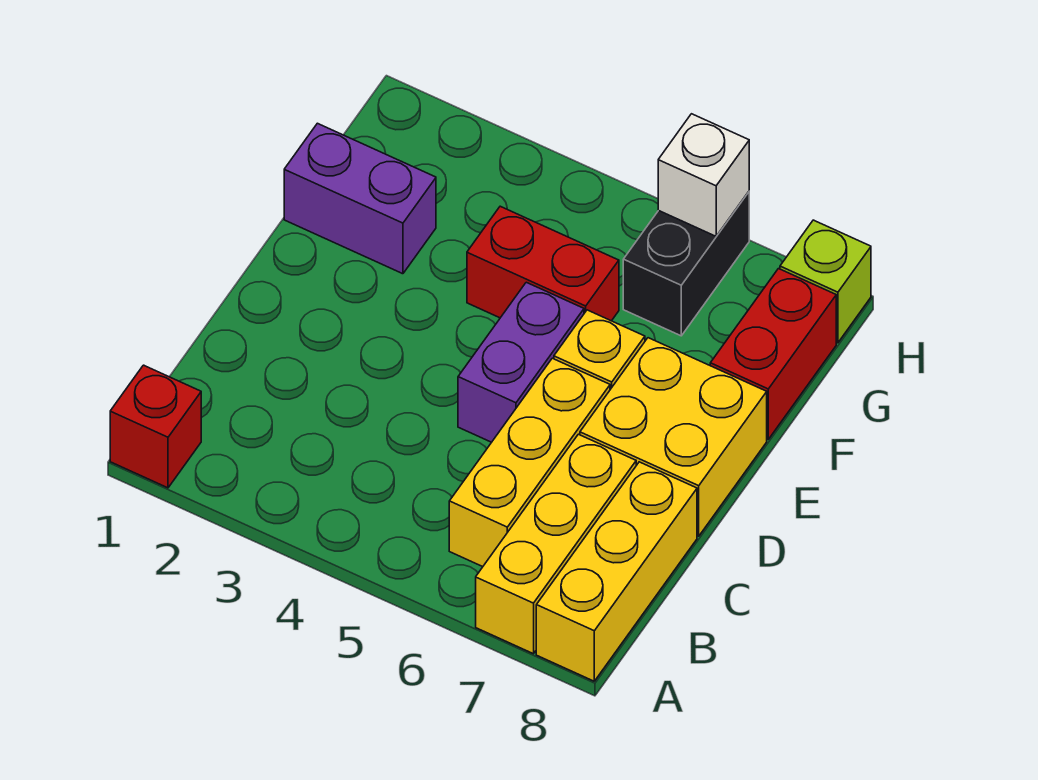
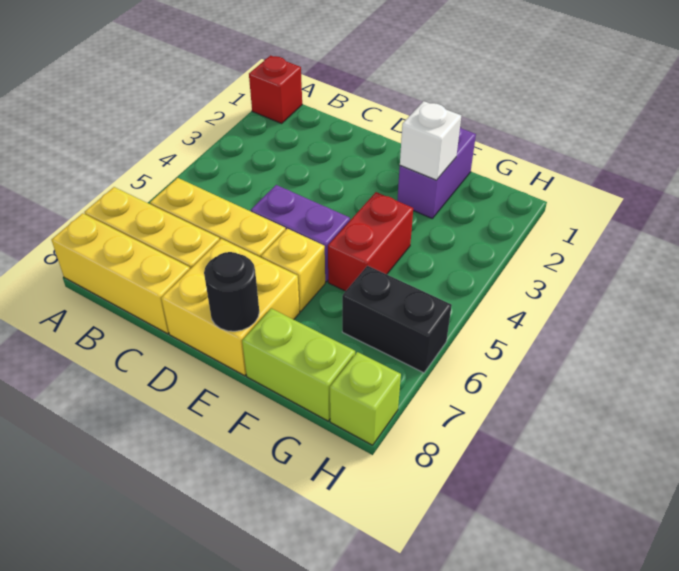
none -> black round brick E8 level 2
red brick F8:G8 level 1 -> lime brick F8:G8 level 1
white brick H6 level 2 -> white brick F2 level 2

